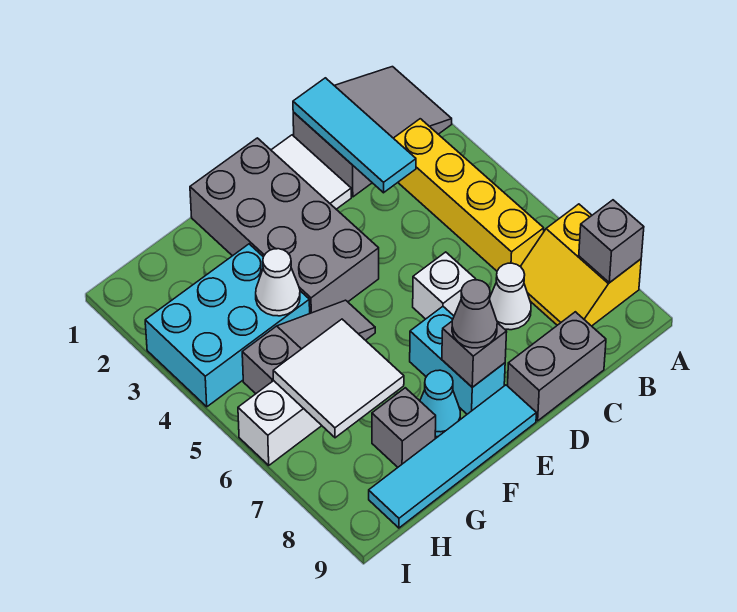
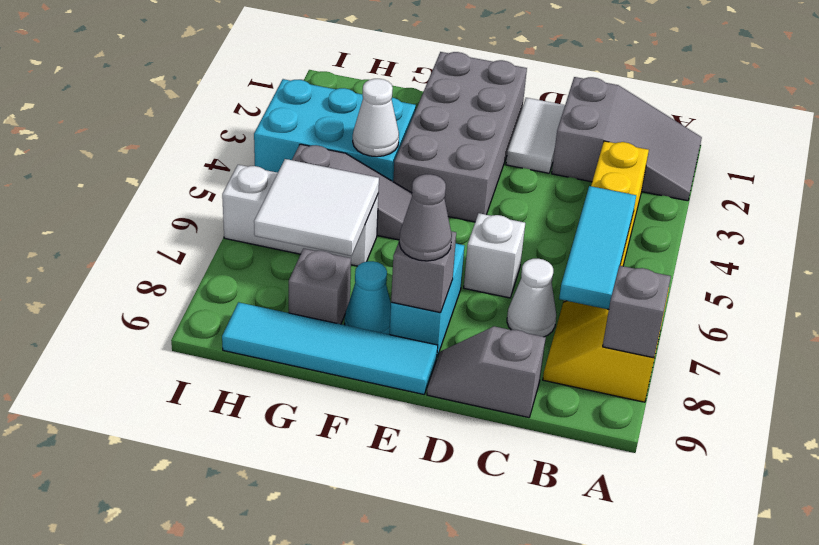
cyan tile C1:C3 level 2 -> cyan tile B5:B7 level 2
grey brick C9:D9 level 1 -> grey slope C9:D9 level 1 top C

